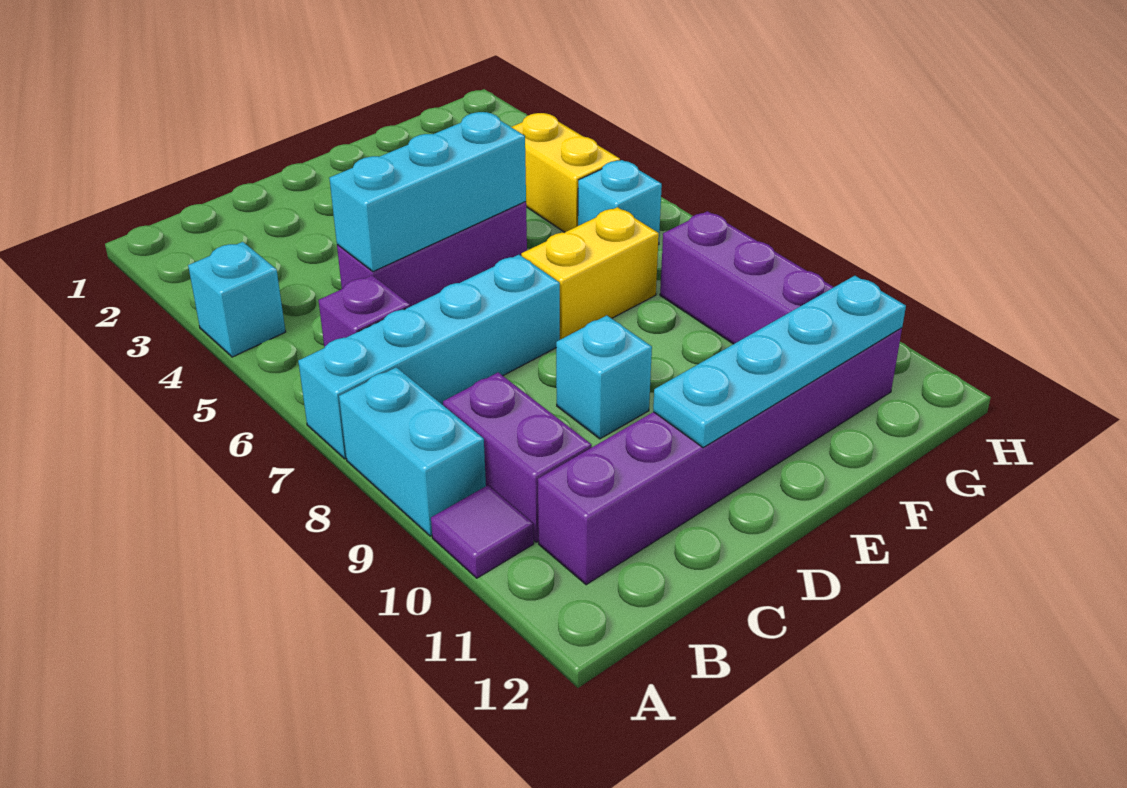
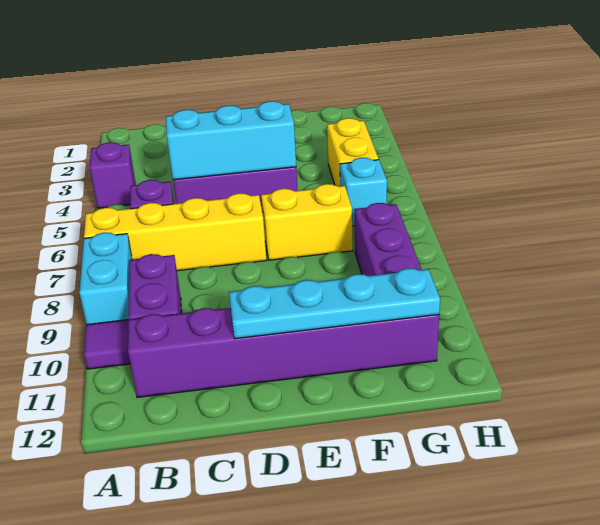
cyan brick A4 level 1 -> purple brick A4 level 1
cyan brick A7:D7 level 1 -> yellow brick A7:D7 level 1
cyan brick D9 level 1 -> none

